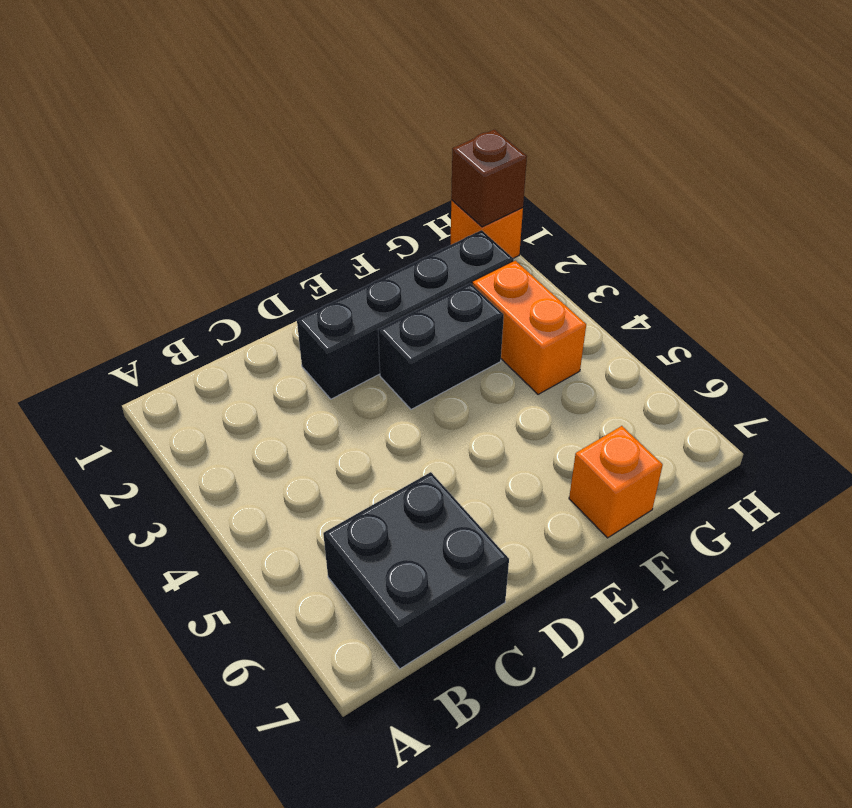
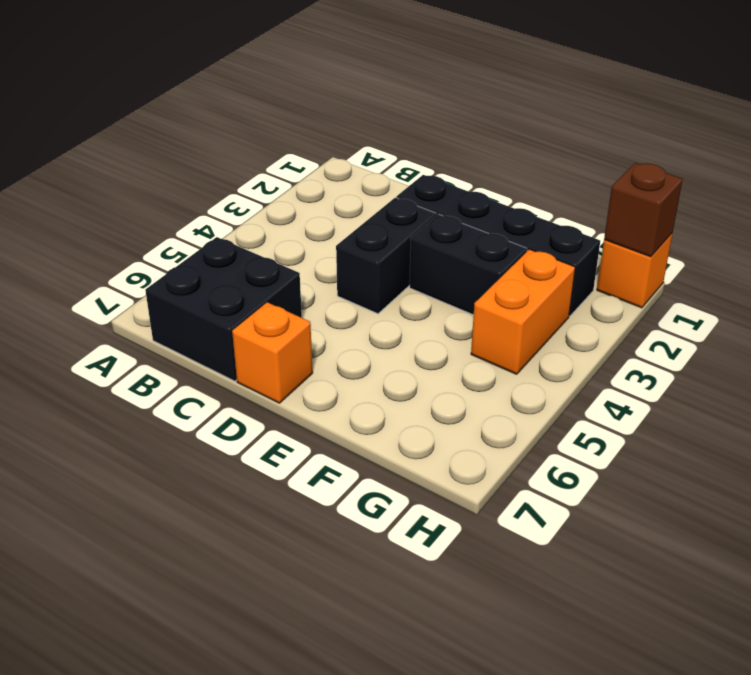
none -> black brick D3:D4 level 1
orange brick F7 level 1 -> orange brick D7 level 1

